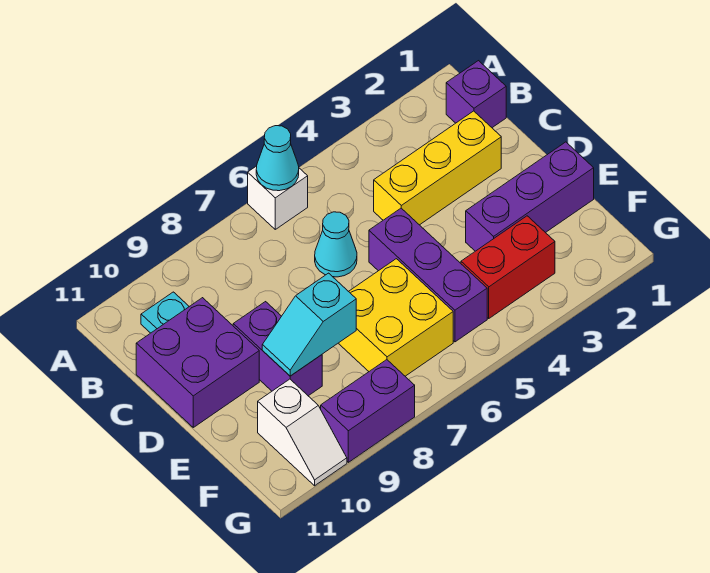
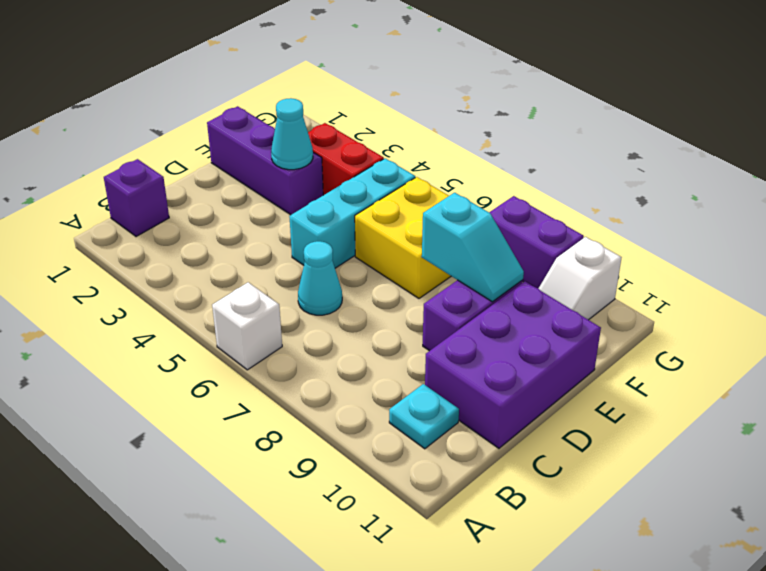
cyan cone A6 level 2 -> cyan cone E3 level 2
yellow brick C2:C4 level 1 -> none
purple brick C10:D11 level 1 -> purple brick C10:E11 level 1
purple brick D5:F5 level 1 -> cyan brick D5:F5 level 1
white slope F10:G10 level 1 top F -> white slope F10:G10 level 1 top G

